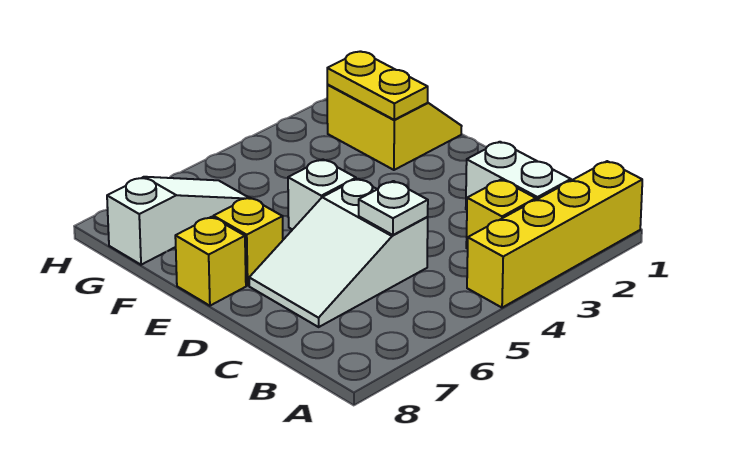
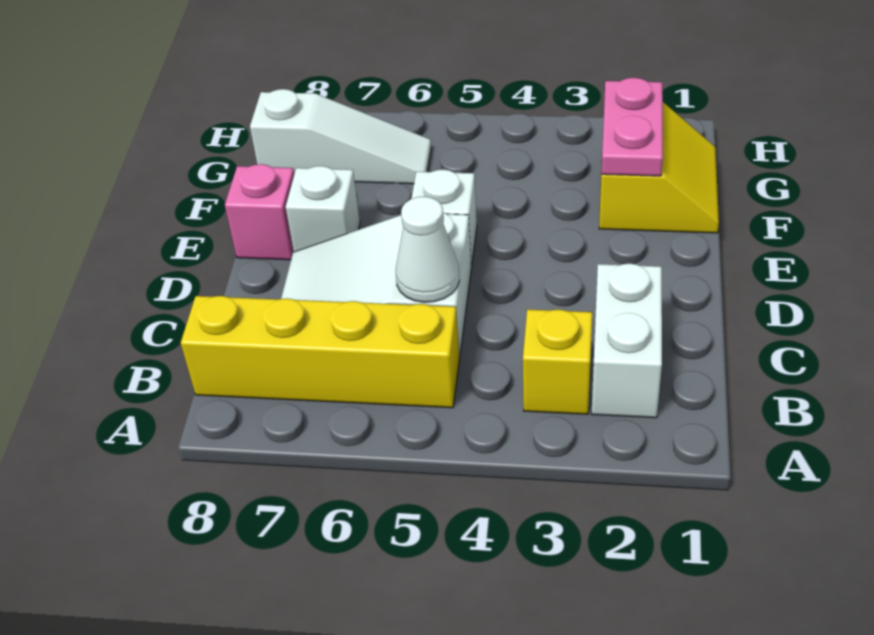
yellow brick A1:A4 level 1 -> yellow brick B5:B8 level 1
white plate C5 level 2 -> white cone C5 level 2
yellow brick E7 level 1 -> white brick E7 level 1
yellow brick E8 level 1 -> pink brick E8 level 1
yellow plate F2:G2 level 2 -> pink plate F2:G2 level 2

